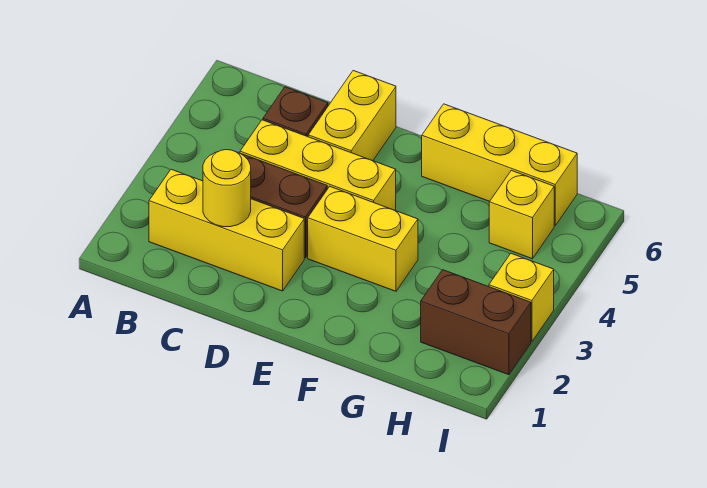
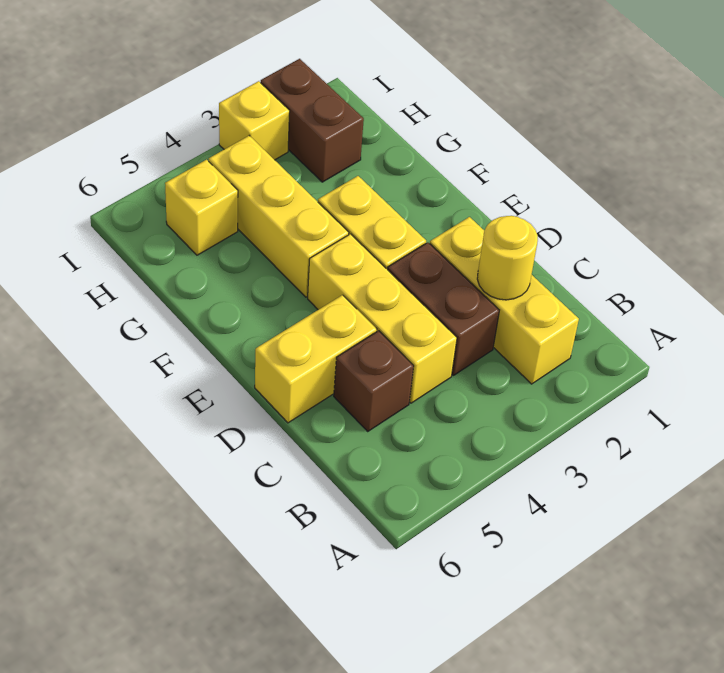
yellow brick F6:H6 level 1 -> yellow brick F4:H4 level 1

